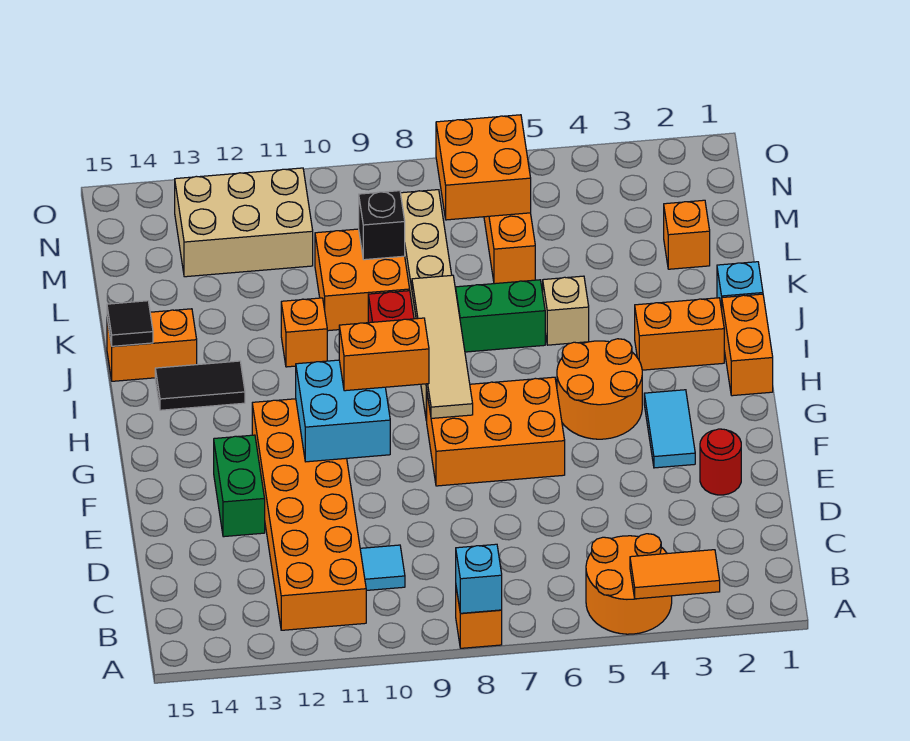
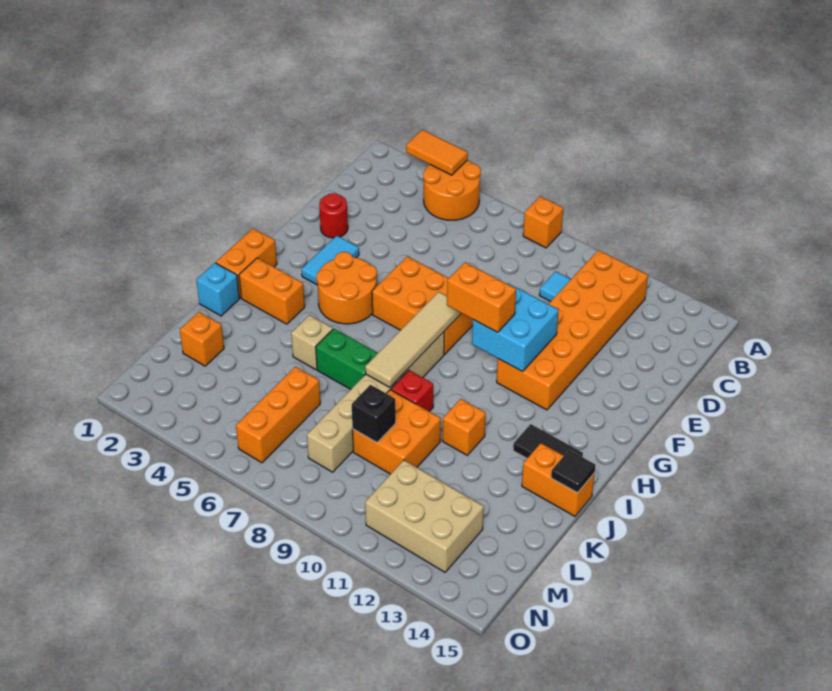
cyan brick A8 level 2 -> none
green brick E13:F13 level 1 -> none
orange brick M6:N7 level 2 -> none

